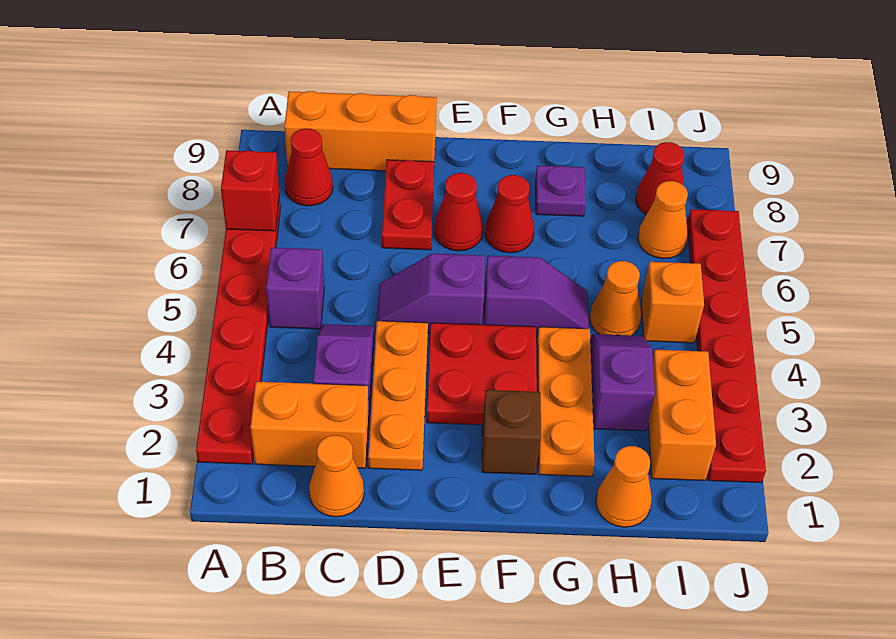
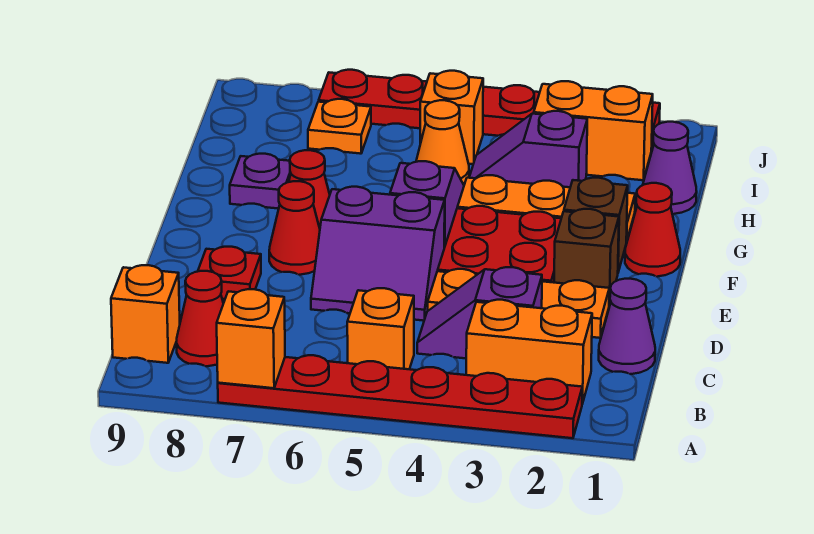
red brick A7 level 2 -> orange brick A7 level 2
orange brick B2:C2 level 1 -> orange brick B2:B3 level 1
purple brick B5 level 1 -> orange brick B5 level 1
orange brick B9:D9 level 1 -> orange brick B9 level 1
orange cone C1 level 1 -> purple cone C1 level 1
purple slope D5:E5 level 1 top E -> purple slope D5:E6 level 1 top E
red plate D7:D8 level 1 -> red plate D8 level 1
none -> brown brick E2 level 1
orange cone H1 level 1 -> purple cone H1 level 1
orange cone I7 level 1 -> orange plate I7 level 1
red cone I8 level 1 -> red cone F1 level 1

